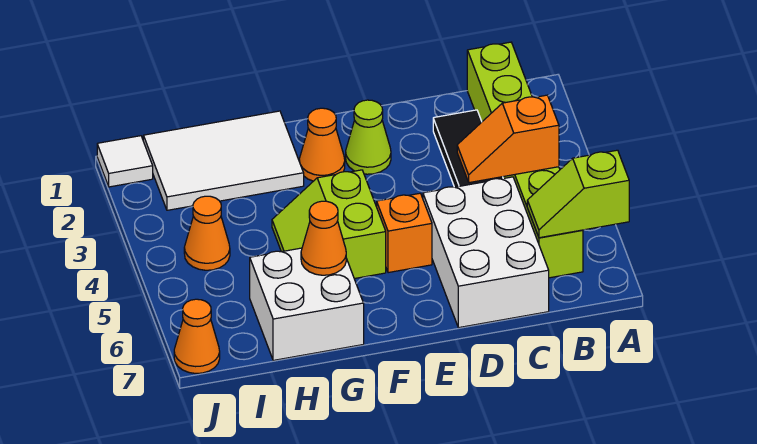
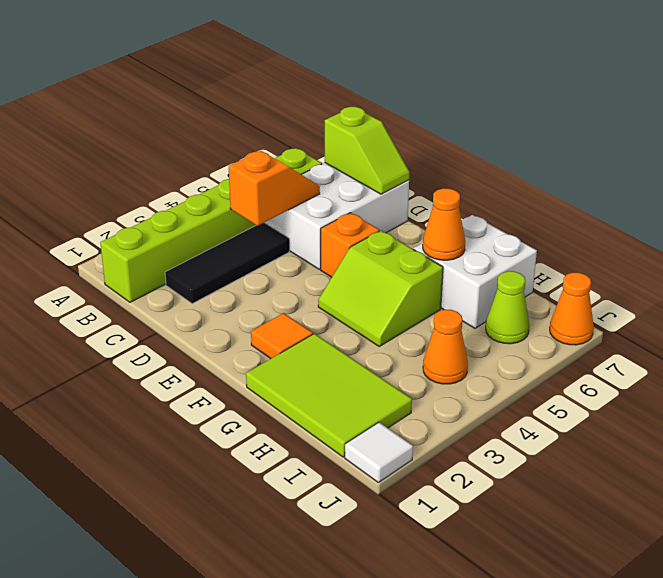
lime slope A6:B6 level 2 top A -> lime slope C7:D7 level 2 top C
orange slope B4:C4 level 2 top B -> orange slope C4:C5 level 2 top 4
lime cone E2 level 1 -> lime cone I6 level 1
orange cone F2 level 1 -> orange tile F2 level 1
lime slope F4:G5 level 1 top F -> lime slope F4:G5 level 1 top 5
white tile G1:I2 level 1 -> lime tile G1:I2 level 1

